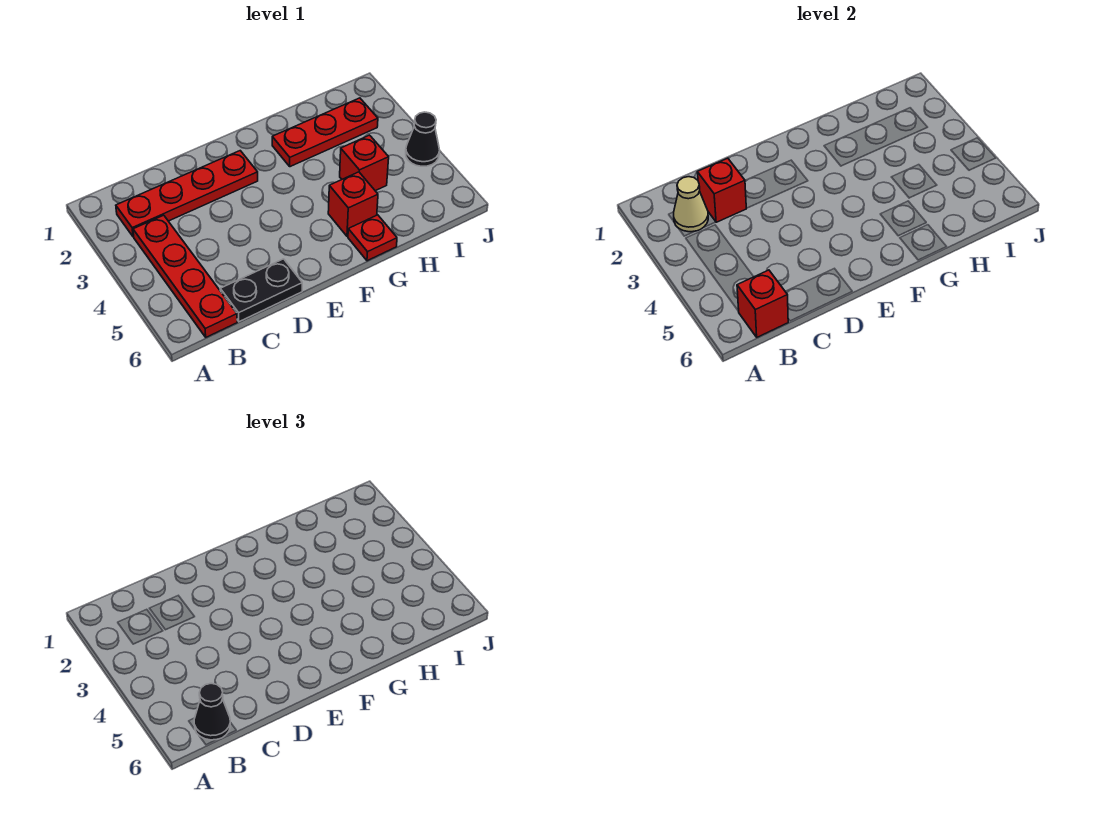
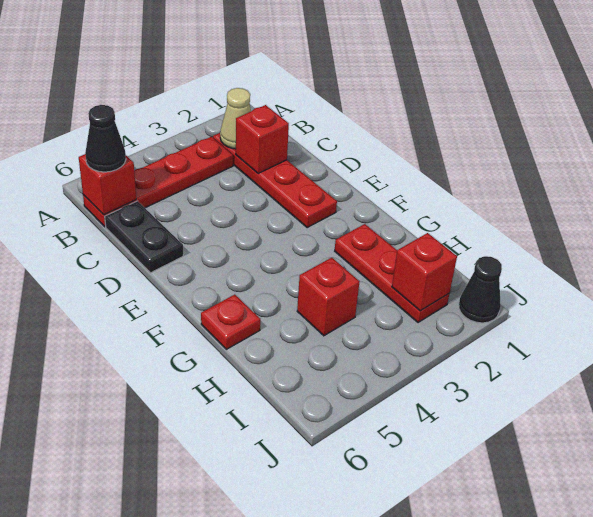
red brick G5 level 1 -> red brick I2 level 2
black cone J4 level 1 -> black cone J1 level 1

